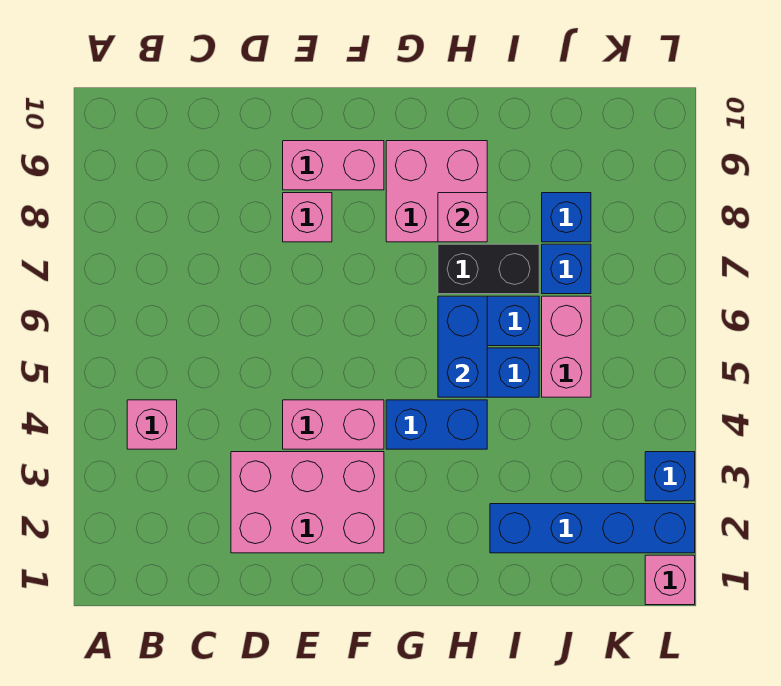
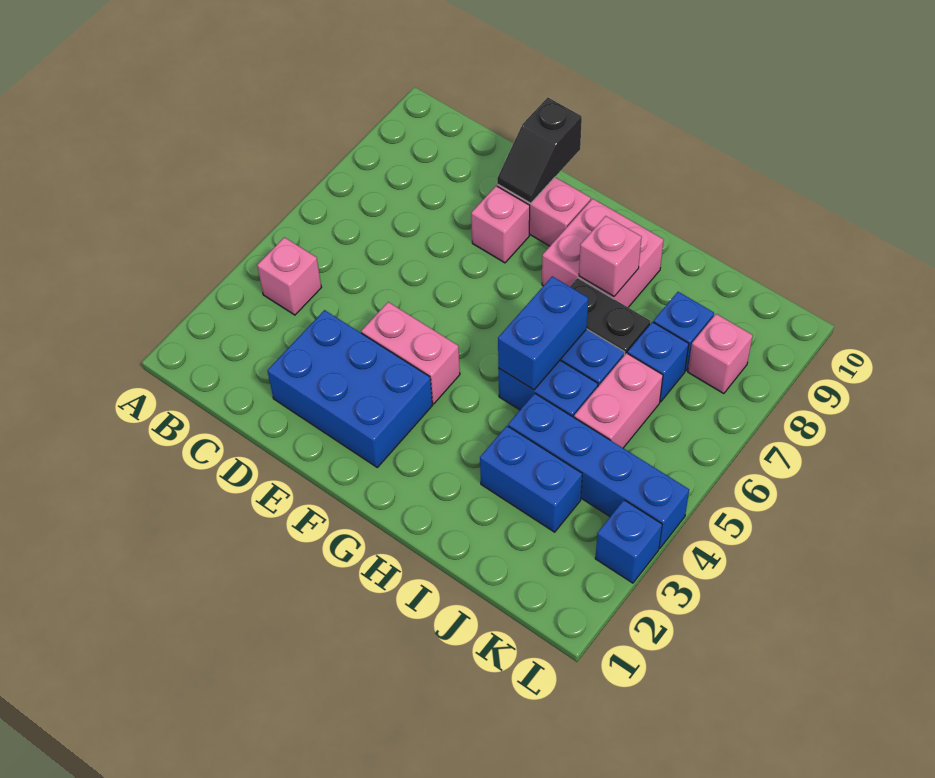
pink brick D2:F3 level 1 -> blue brick D2:F3 level 1
none -> black slope E9:E10 level 2 top 10
blue brick G4:H4 level 1 -> blue brick I3:J3 level 1
blue brick I2:L2 level 1 -> blue brick I4:L4 level 1
pink brick L1 level 1 -> pink brick K8 level 1

